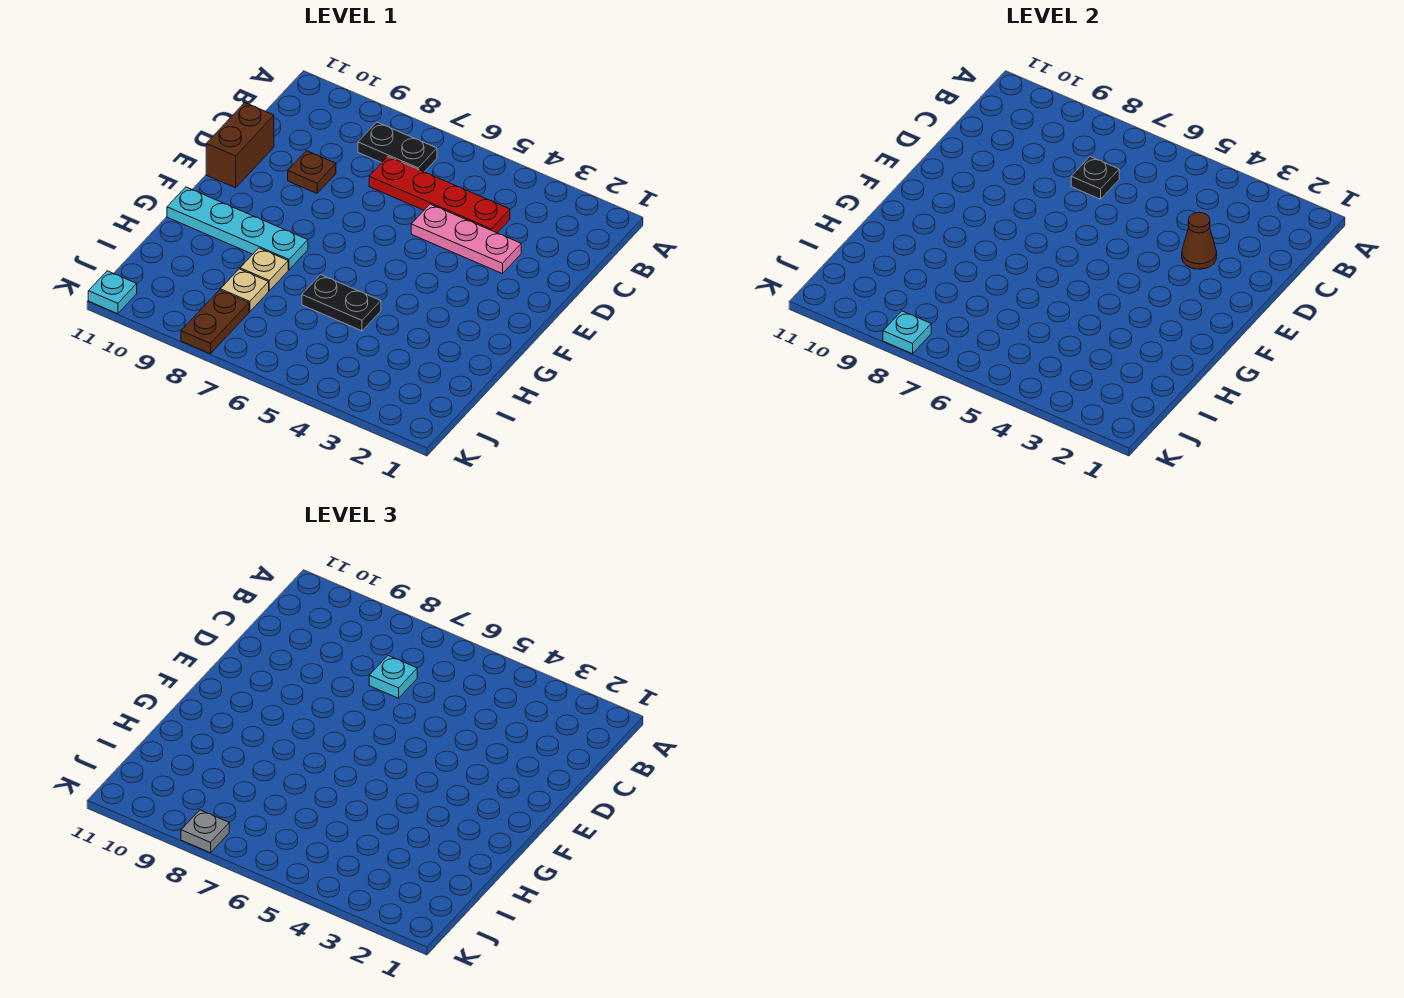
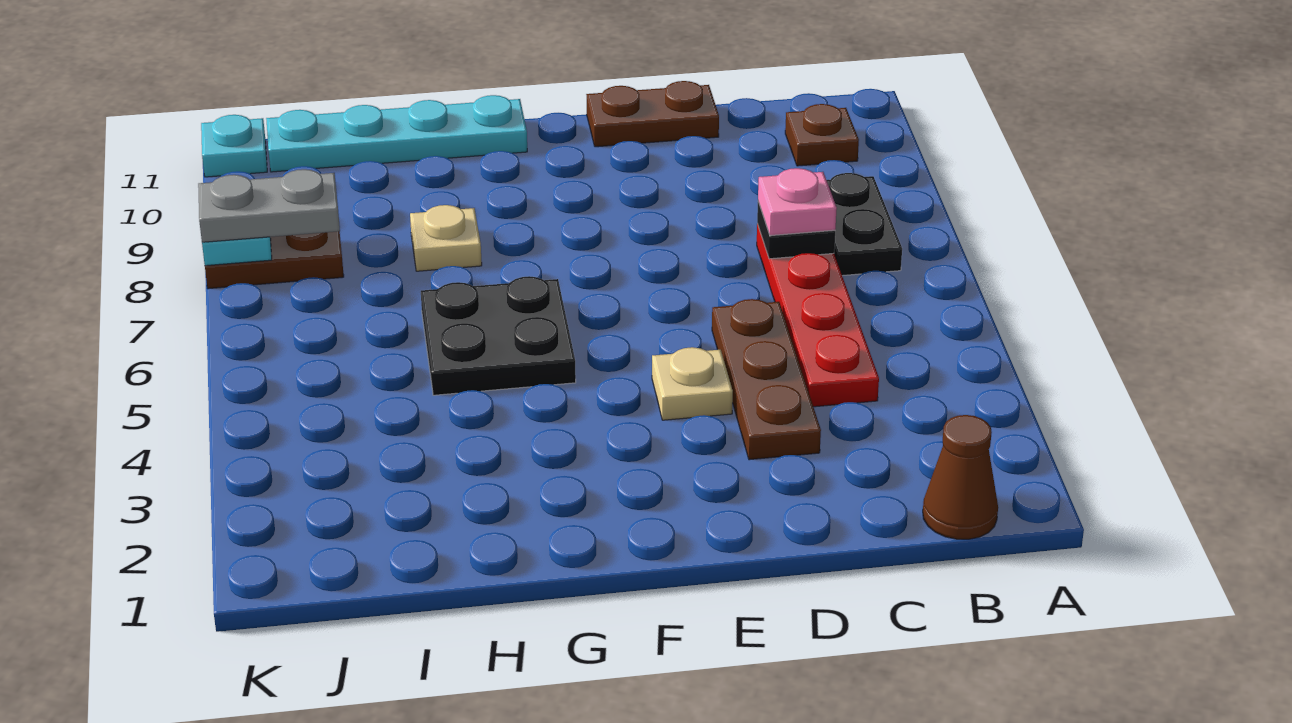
cyan plate C7 level 3 -> pink plate C7 level 3
pink plate D3:D5 level 1 -> brown plate D3:D5 level 1
brown cone D3 level 2 -> brown cone B1 level 1
brown plate D9 level 1 -> brown plate B10 level 1
brown brick D11:E11 level 1 -> brown plate D11:E11 level 1
cyan plate G8:G11 level 1 -> cyan plate G11:J11 level 1
black plate H5:H6 level 1 -> black plate G5:H6 level 1
tan plate I8 level 1 -> tan plate E4 level 1
grey plate K8 level 3 -> grey plate J8:K8 level 3

